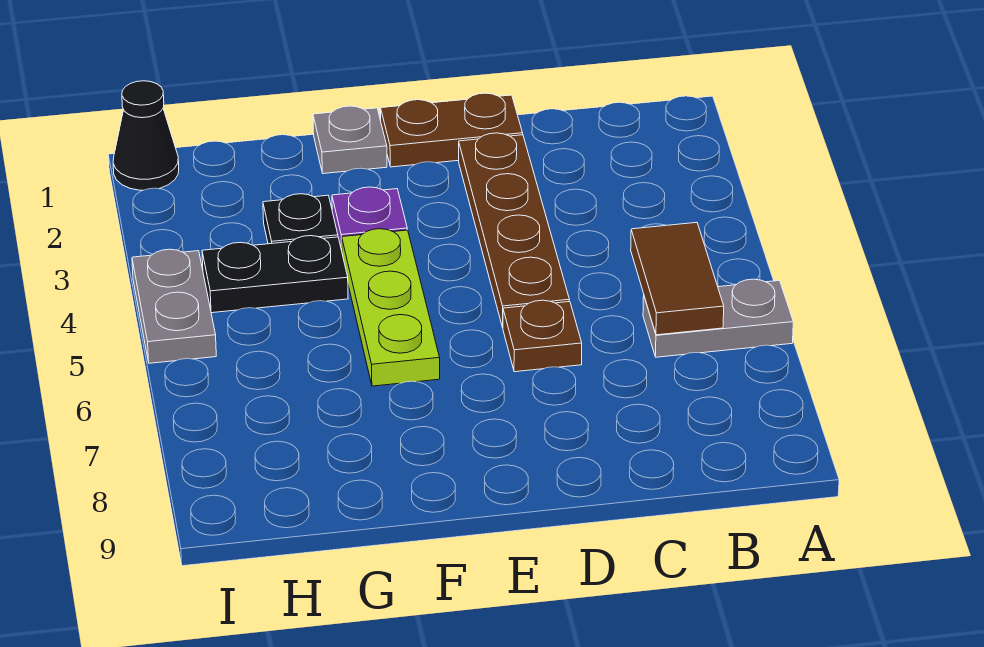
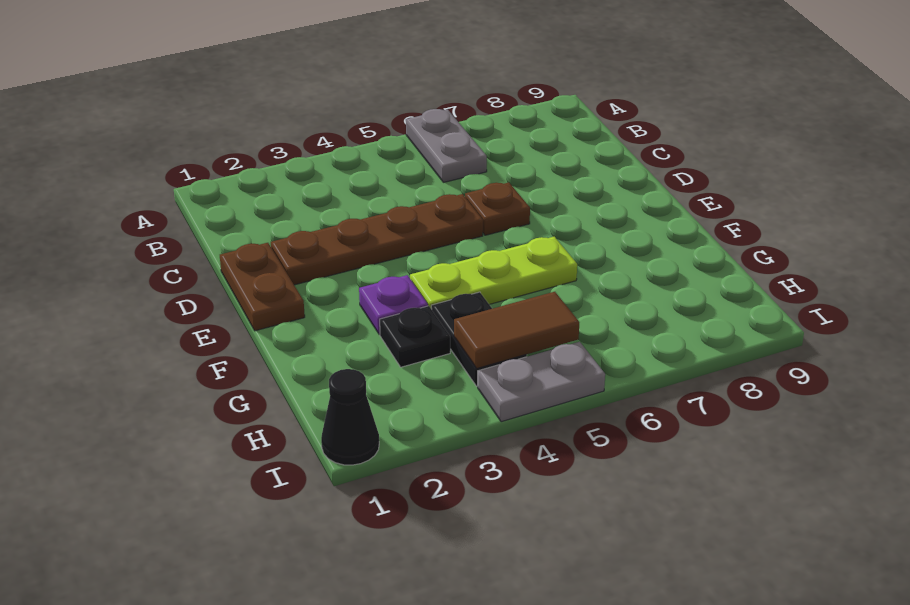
brown tile B5:B6 level 2 -> brown tile H4:H5 level 2
grey plate F1 level 1 -> none

